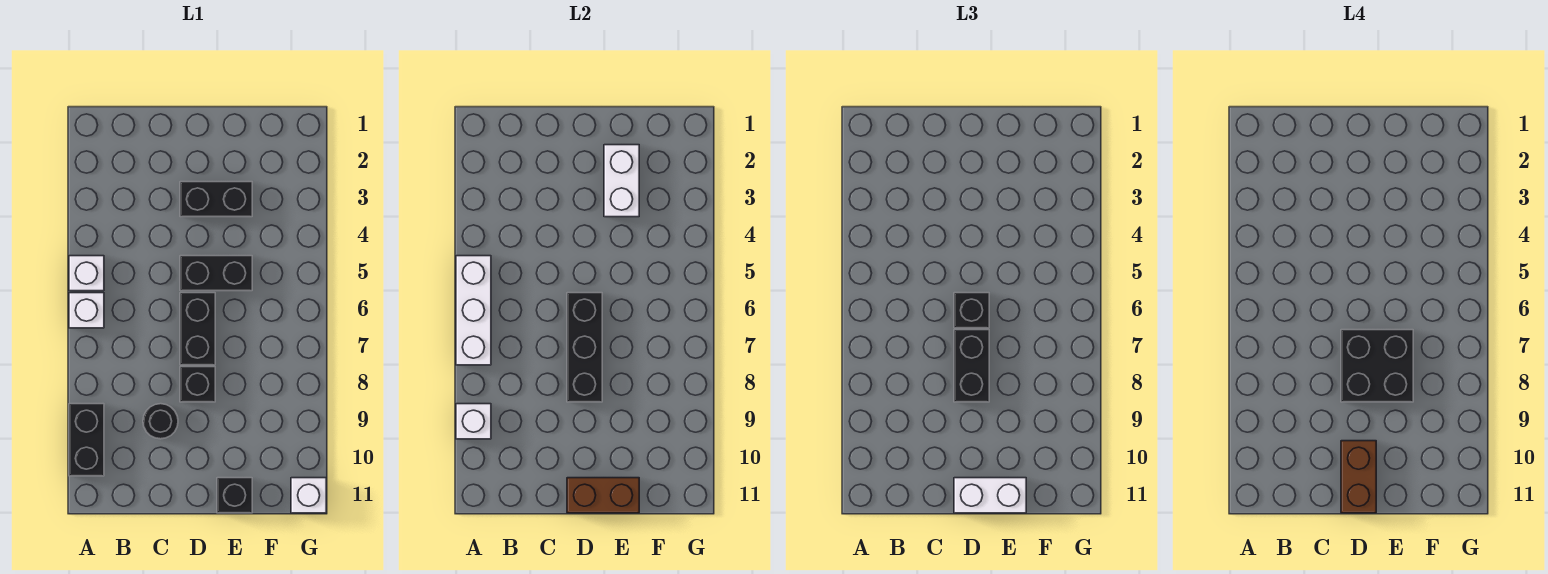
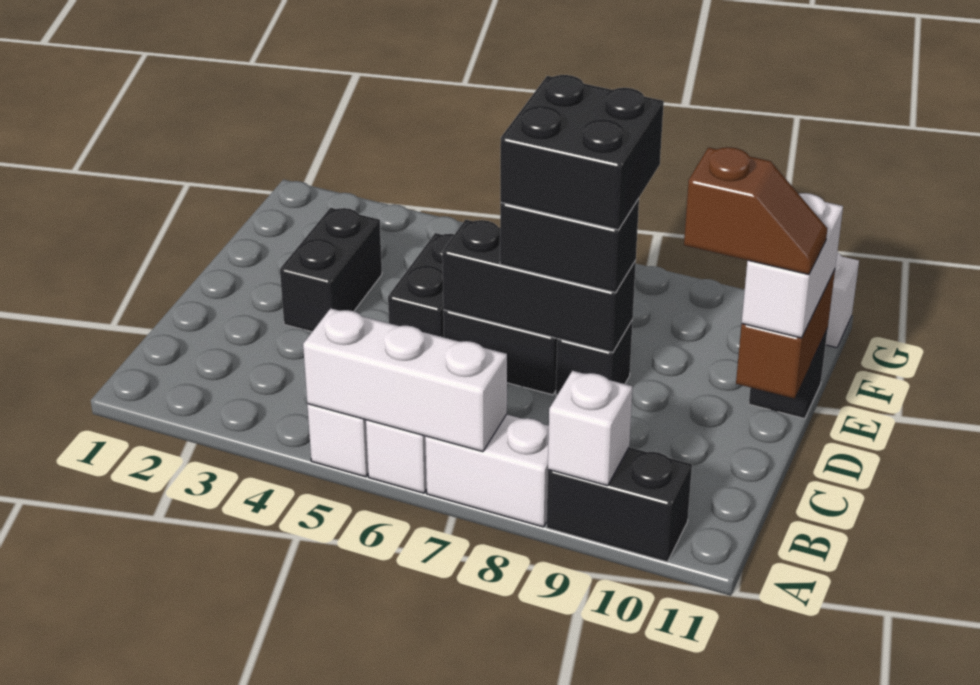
black round brick C9 level 1 -> none
black brick D6 level 3 -> none
brown brick D10:D11 level 4 -> brown slope D10:D11 level 4 top 10
white brick E2:E3 level 2 -> white brick A7:A8 level 1

